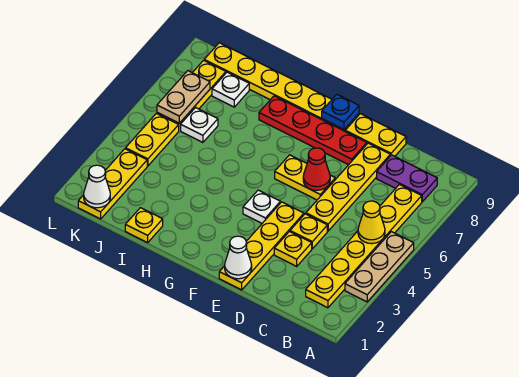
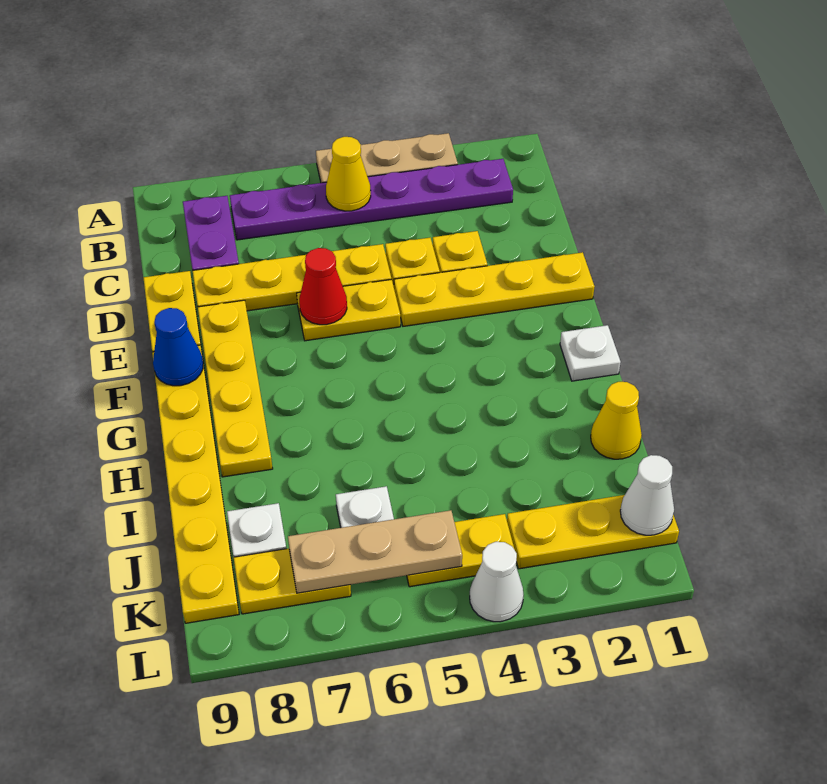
yellow plate B2:B7 level 1 -> purple plate B2:B7 level 1
white cone E1 level 2 -> white cone L4 level 1
yellow plate E6:F6 level 1 -> yellow plate E5:E6 level 1
red plate E8:H8 level 1 -> yellow plate E8:H8 level 1
white plate F4 level 1 -> white plate G1 level 1
blue plate F9 level 2 -> blue cone F9 level 2
yellow plate I1 level 1 -> yellow cone I1 level 1
tan plate K6:K7 level 2 -> tan plate K5:K7 level 2

